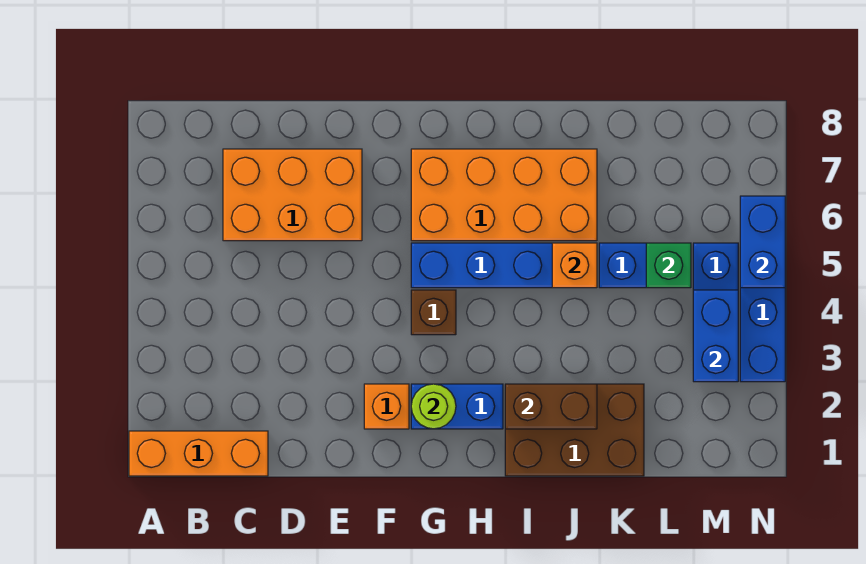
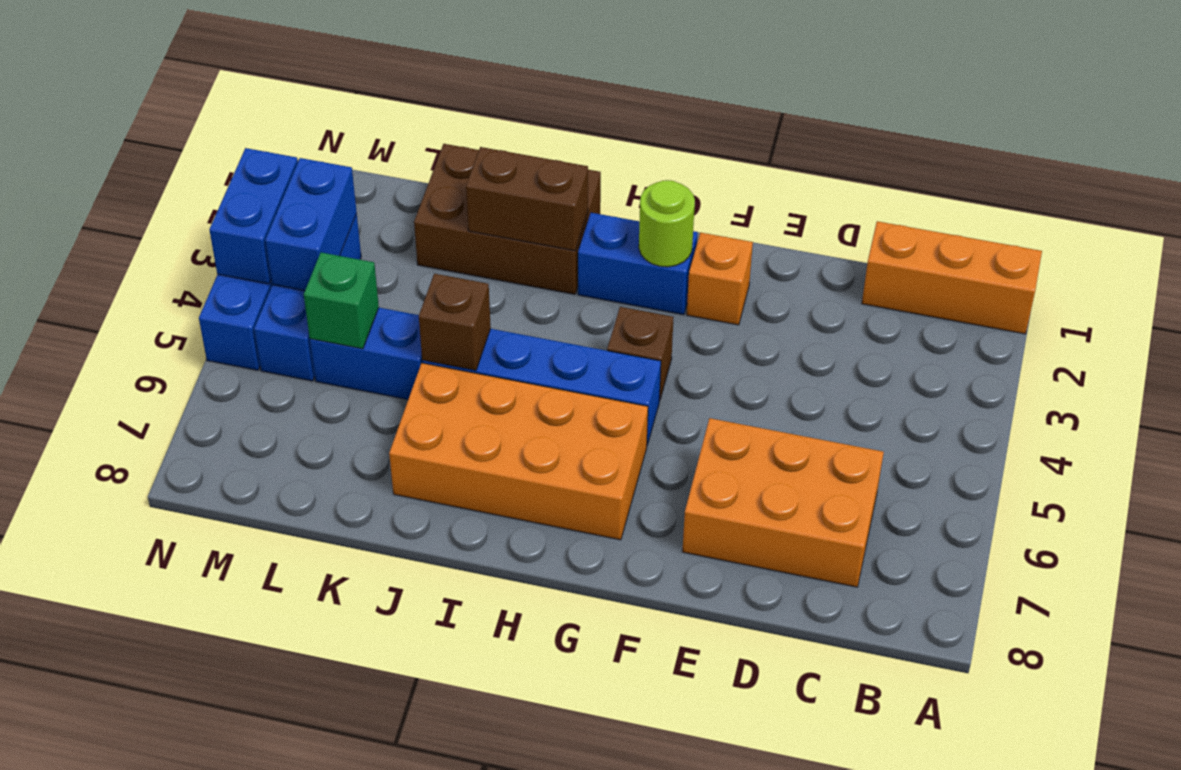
orange brick J5 level 2 -> brown brick J5 level 2
blue brick N5:N6 level 2 -> blue brick N3:N4 level 2

